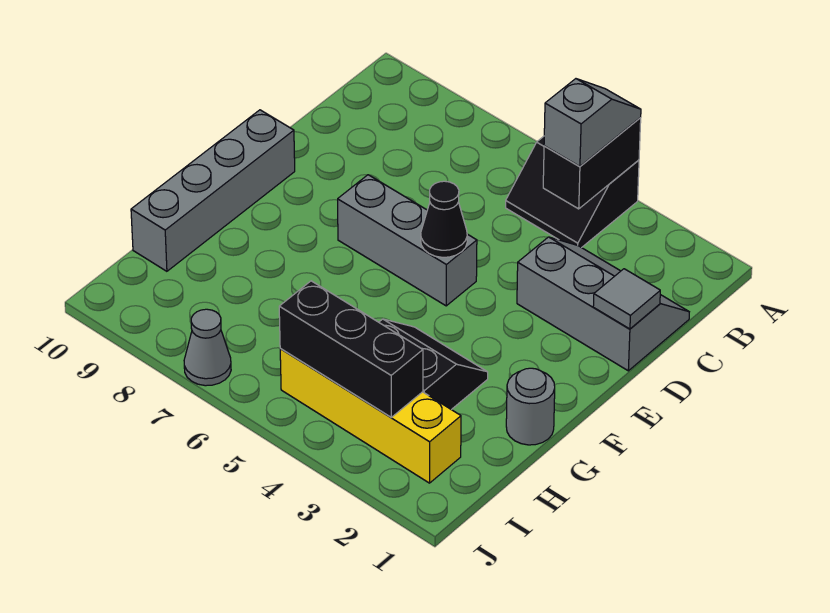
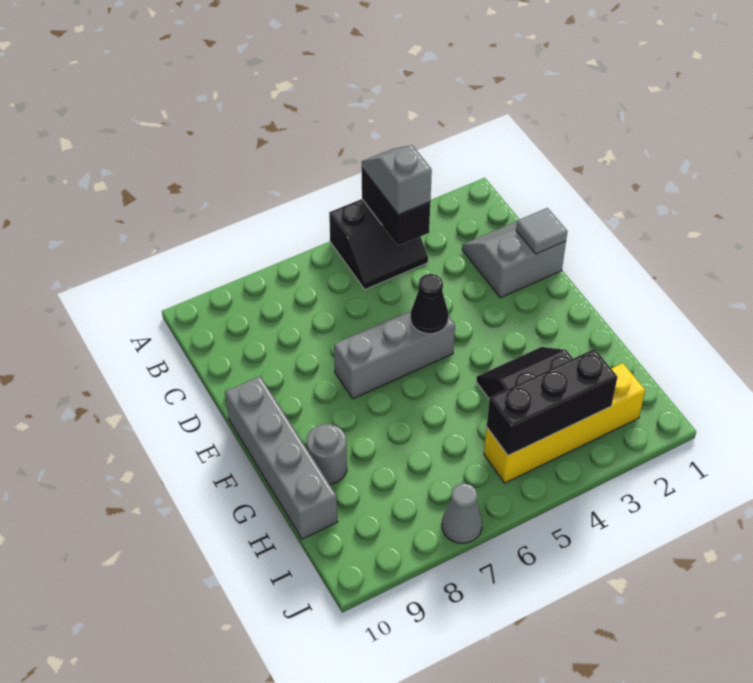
grey slope C1:D3 level 1 top D -> grey slope C1:D2 level 1 top D
grey round brick G1 level 1 -> grey round brick G9 level 1

